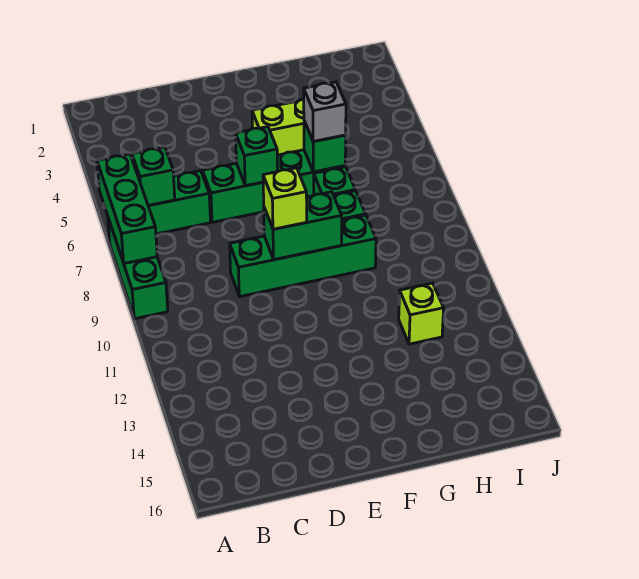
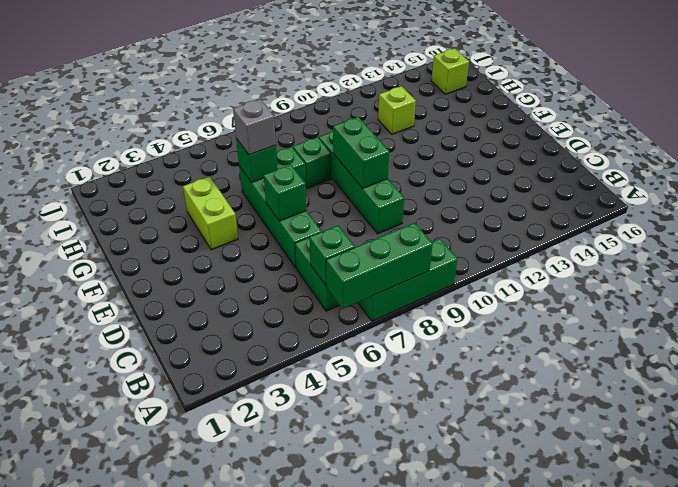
lime brick E9 level 3 -> lime brick I15 level 1

